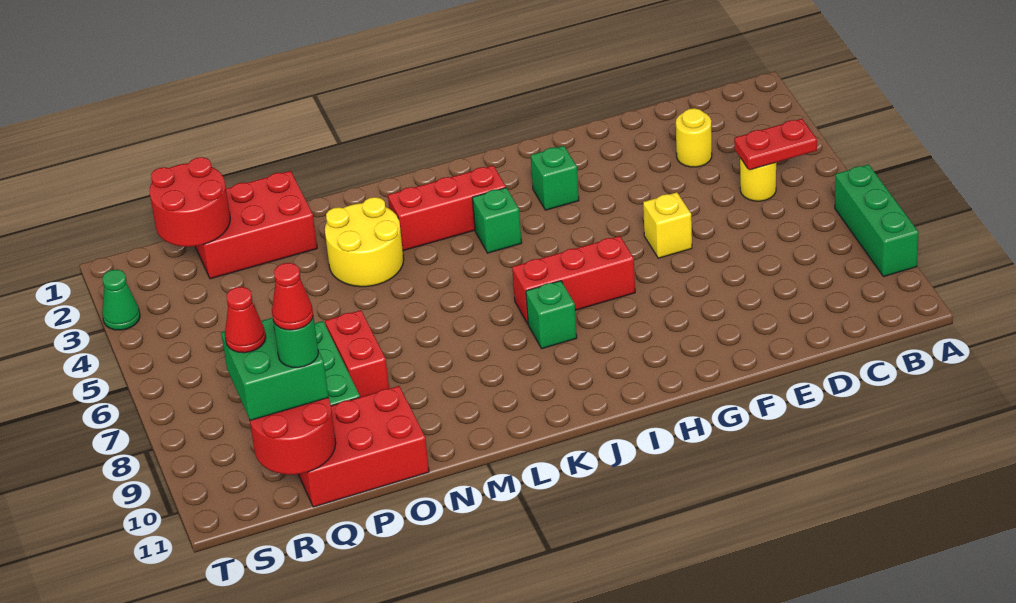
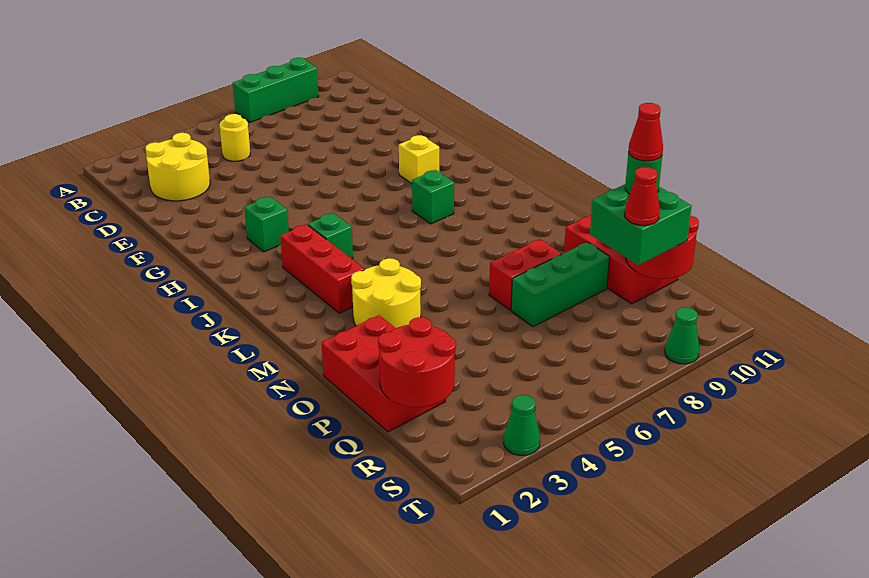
red plate B5:C5 level 2 -> none
yellow round brick D3 level 1 -> yellow round brick C2:D3 level 1
yellow brick F6 level 1 -> yellow brick H9 level 1
red brick H7:J7 level 1 -> none
none -> green cone T9 level 1

